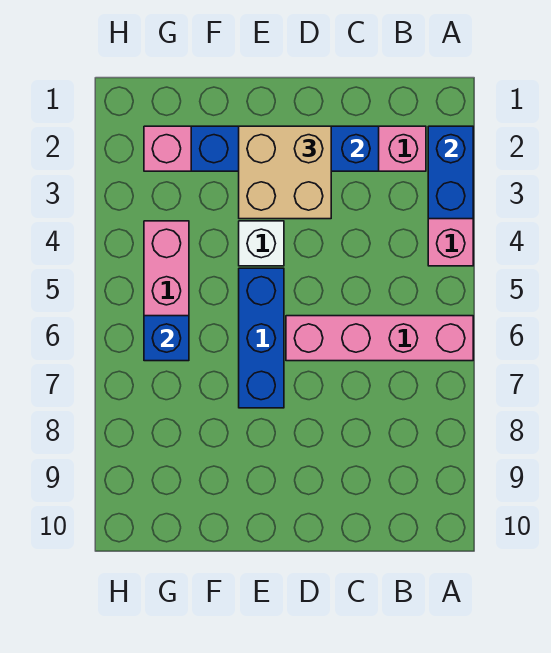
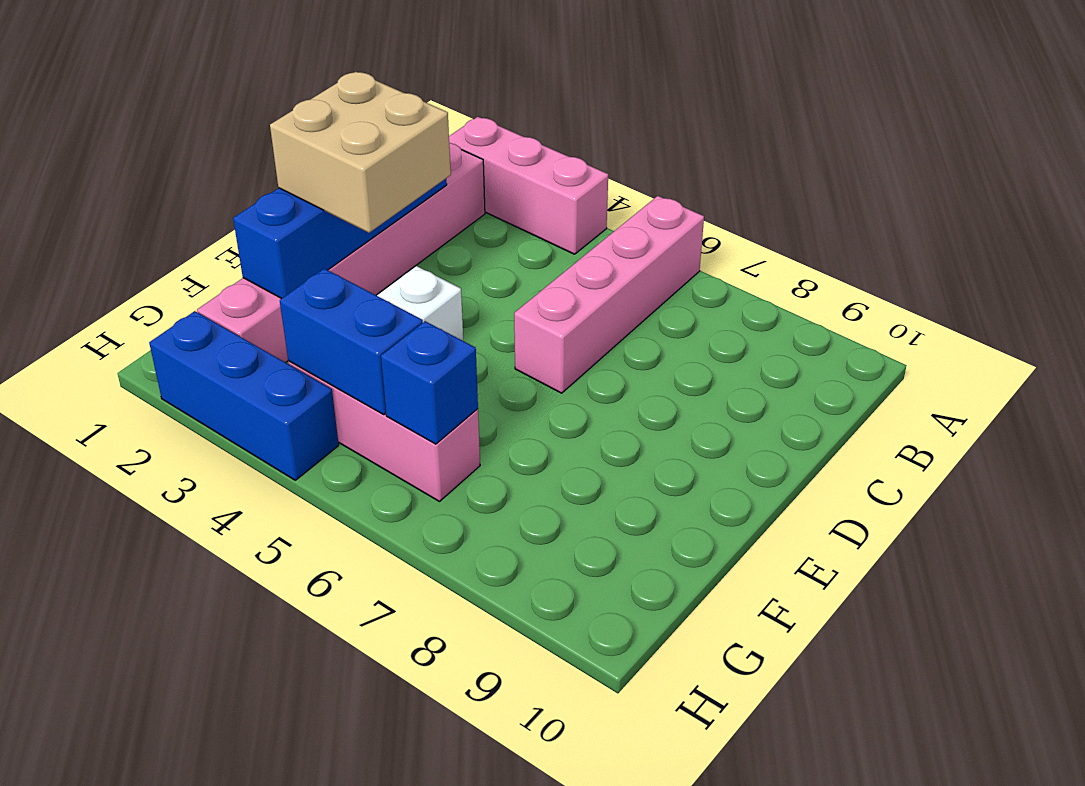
blue brick A2:A3 level 2 -> blue brick G4:G5 level 2
blue brick E5:E7 level 1 -> blue brick H2:H4 level 1

